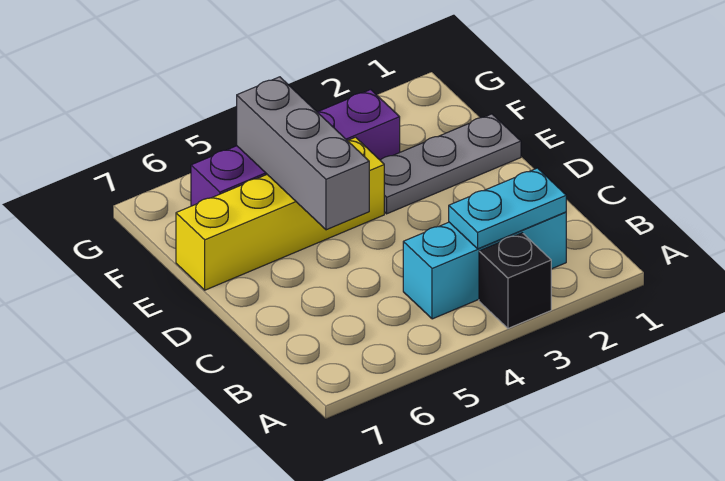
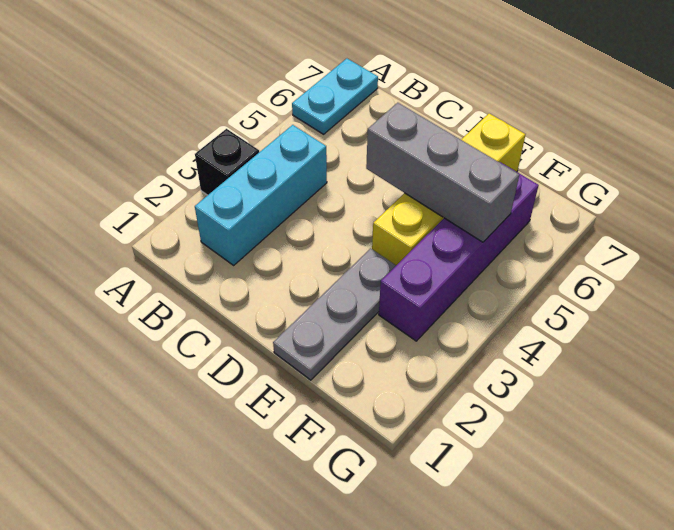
cyan plate B2:B3 level 2 -> cyan plate A6:A7 level 1

